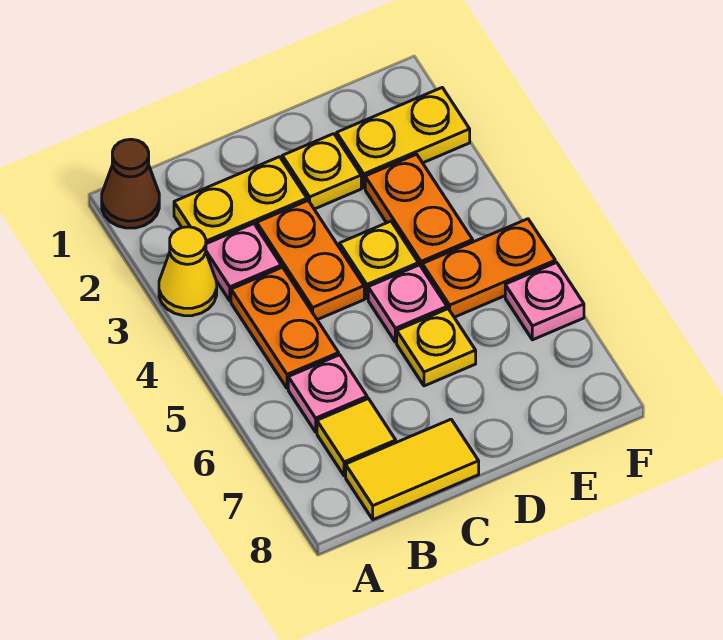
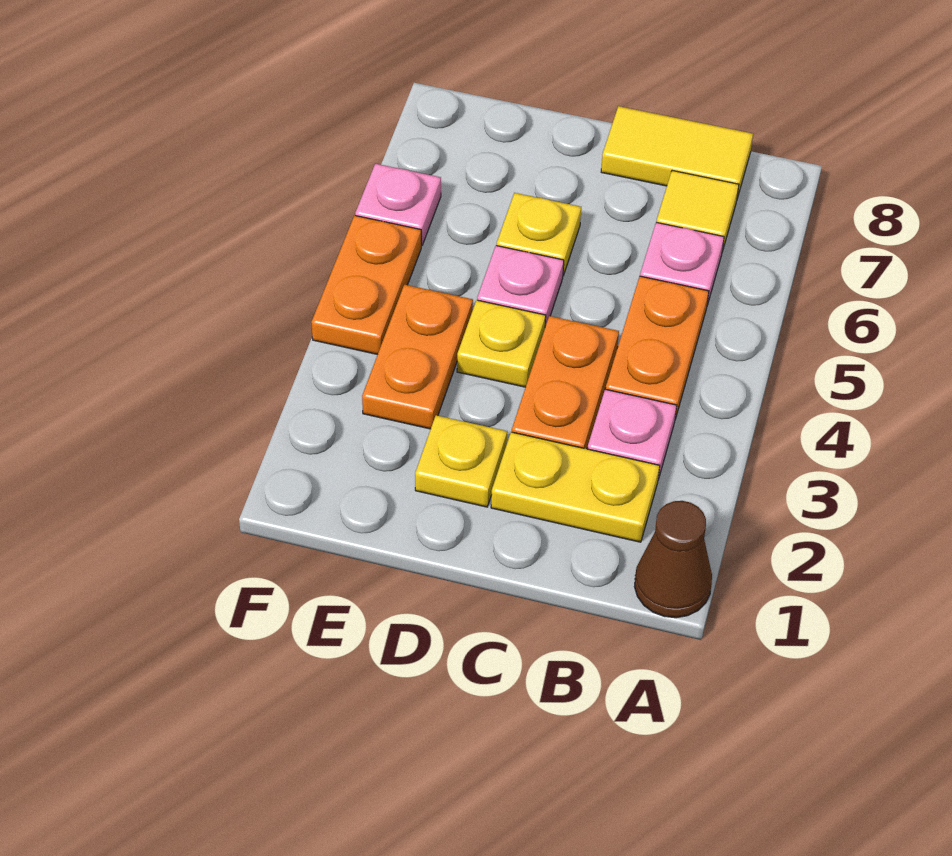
yellow cone A3 level 1 -> none
yellow plate E2:F2 level 1 -> none
orange plate E5:F5 level 1 -> orange plate F4:F5 level 1

